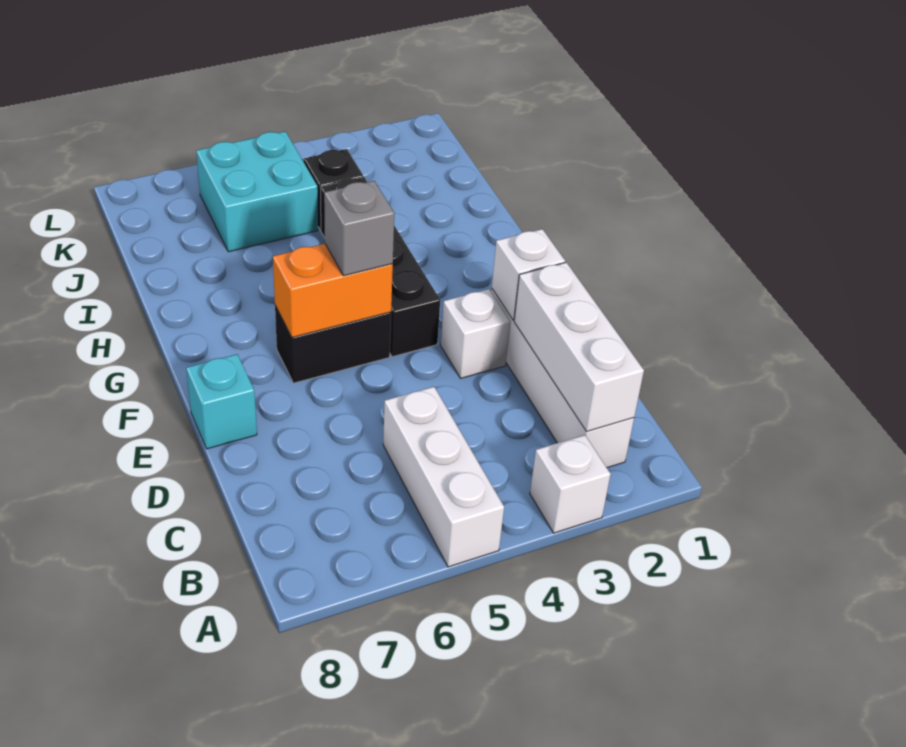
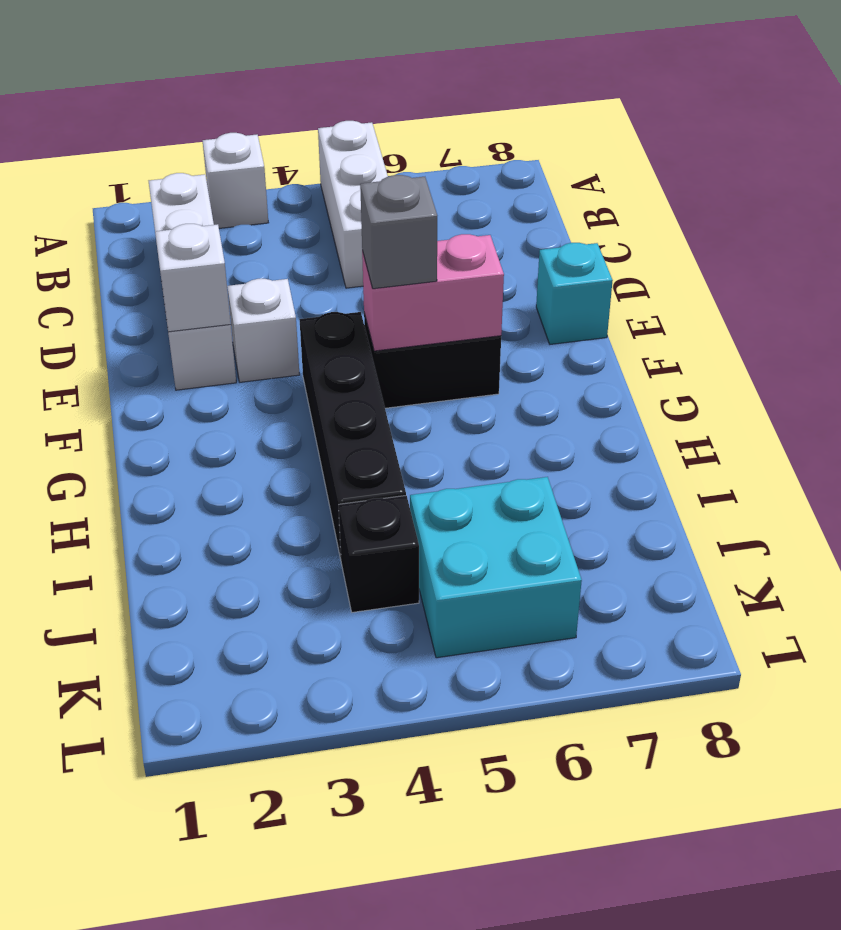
white brick B2:D2 level 2 -> none
orange brick F5:F6 level 2 -> pink brick F5:F6 level 2

